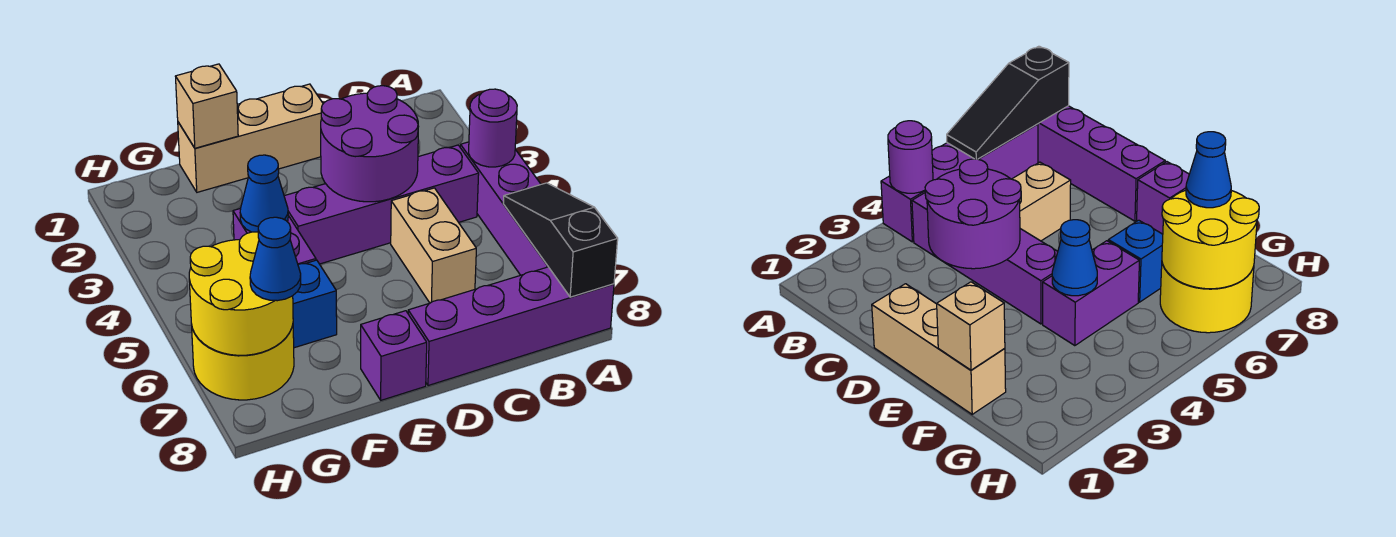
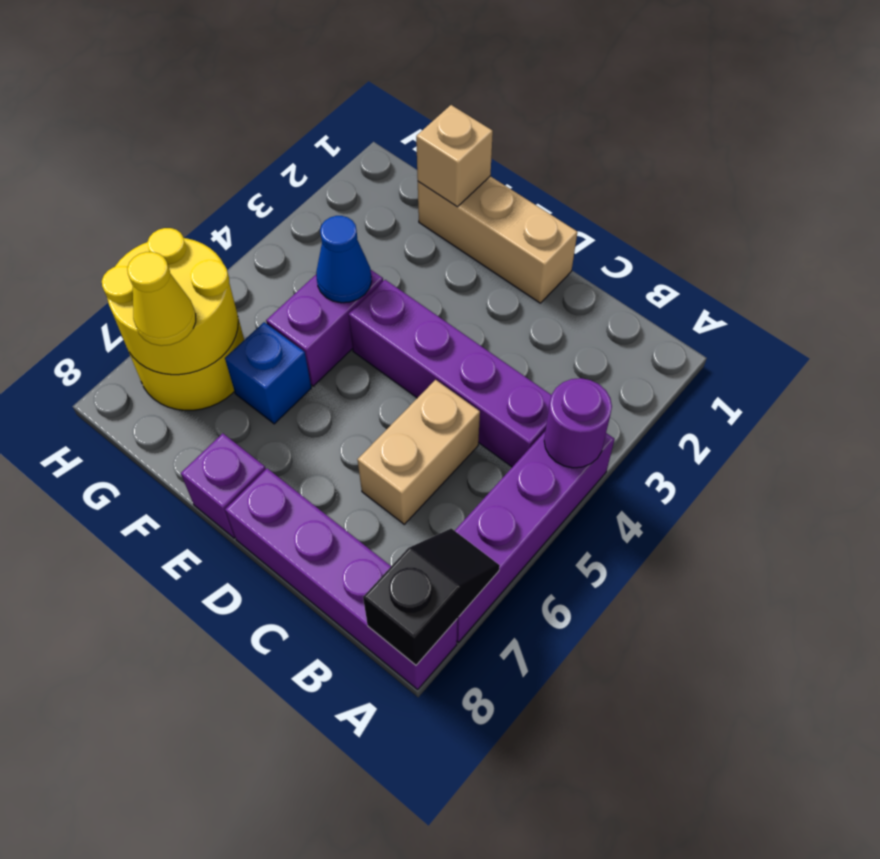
black slope A6:A8 level 2 top 8 -> black slope A7:A8 level 2 top 8
purple round brick C3:D4 level 2 -> none
blue cone G7 level 3 -> yellow cone G7 level 3

